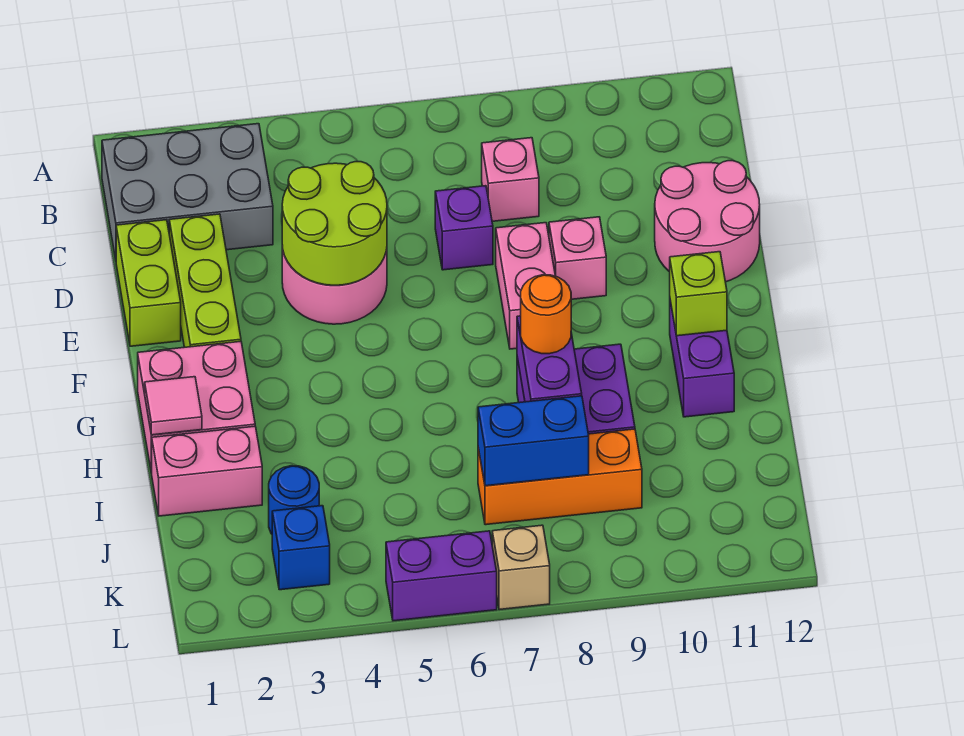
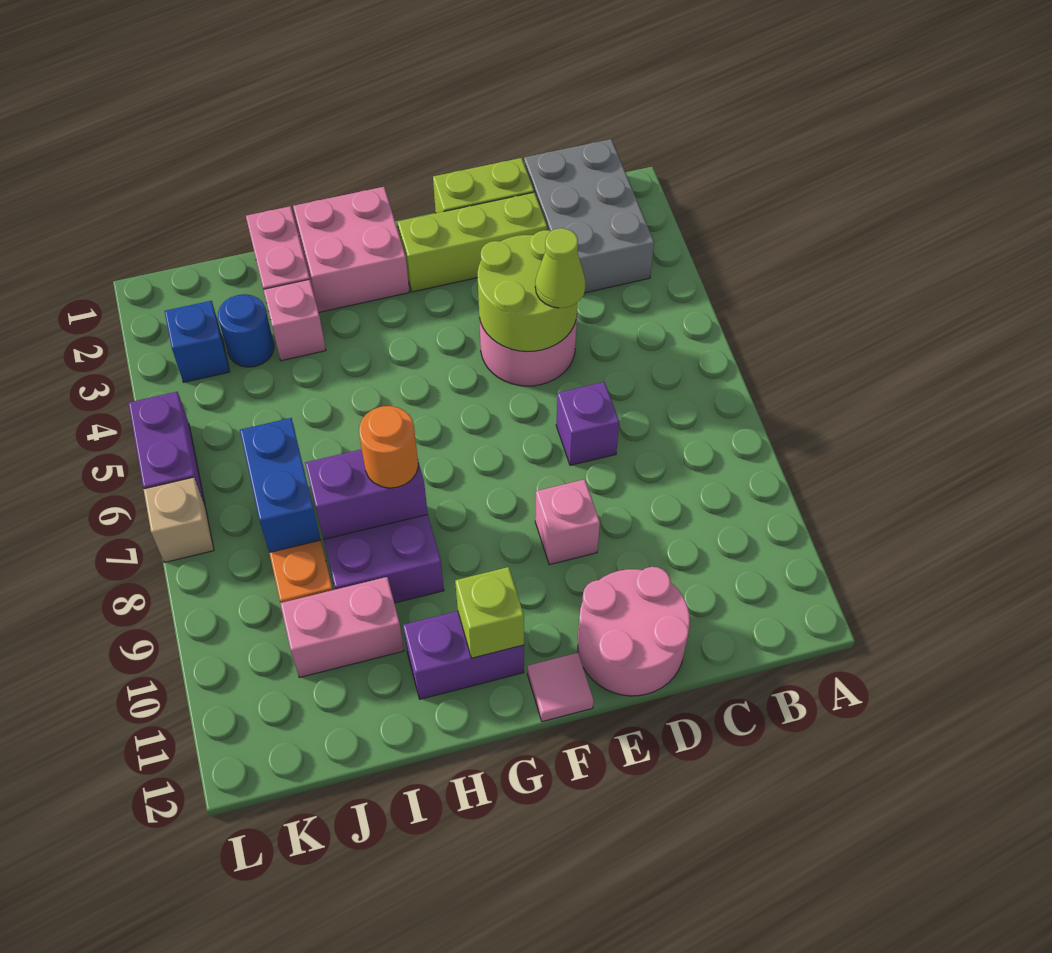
pink brick C8 level 1 -> pink brick I3 level 1
none -> lime cone D5 level 3
pink brick E8:F8 level 1 -> pink brick I10:J10 level 1
pink tile H1 level 2 -> pink tile F12 level 1

